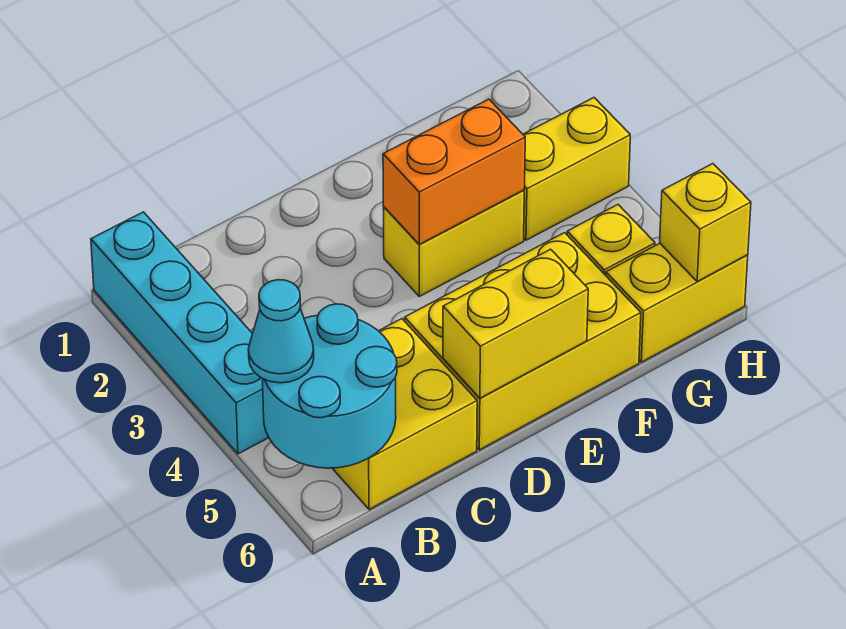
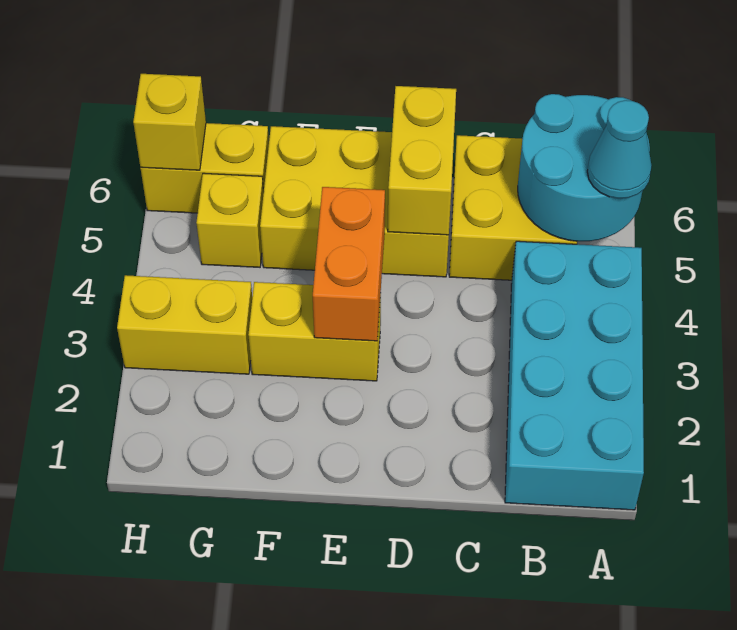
cyan brick A1:A4 level 1 -> cyan brick A1:B4 level 1
yellow brick D6:E6 level 2 -> yellow brick D5:D6 level 2
orange brick E3:F3 level 2 -> orange brick E3:E4 level 2

